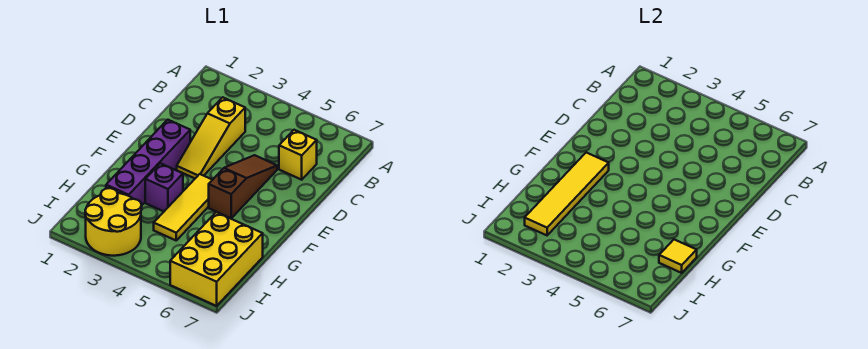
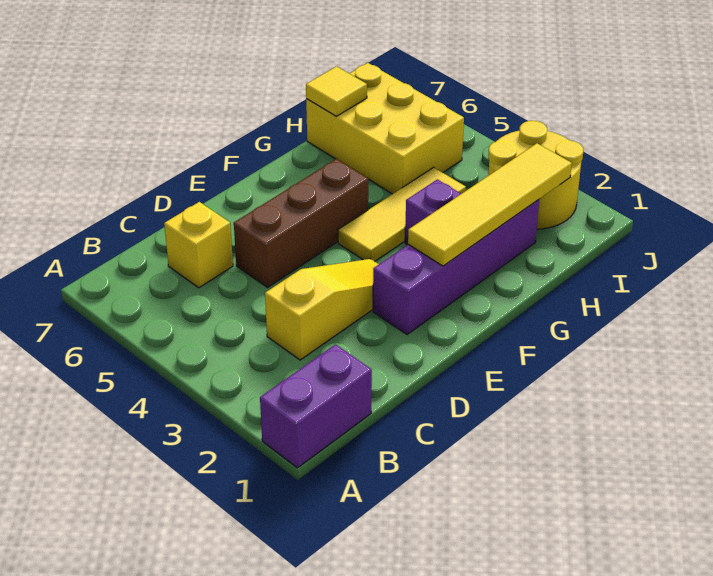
none -> purple brick A1:B1 level 1
brown slope D5:F5 level 1 top F -> brown brick D5:F5 level 1
yellow brick H6:J7 level 1 -> yellow brick H5:I7 level 1

